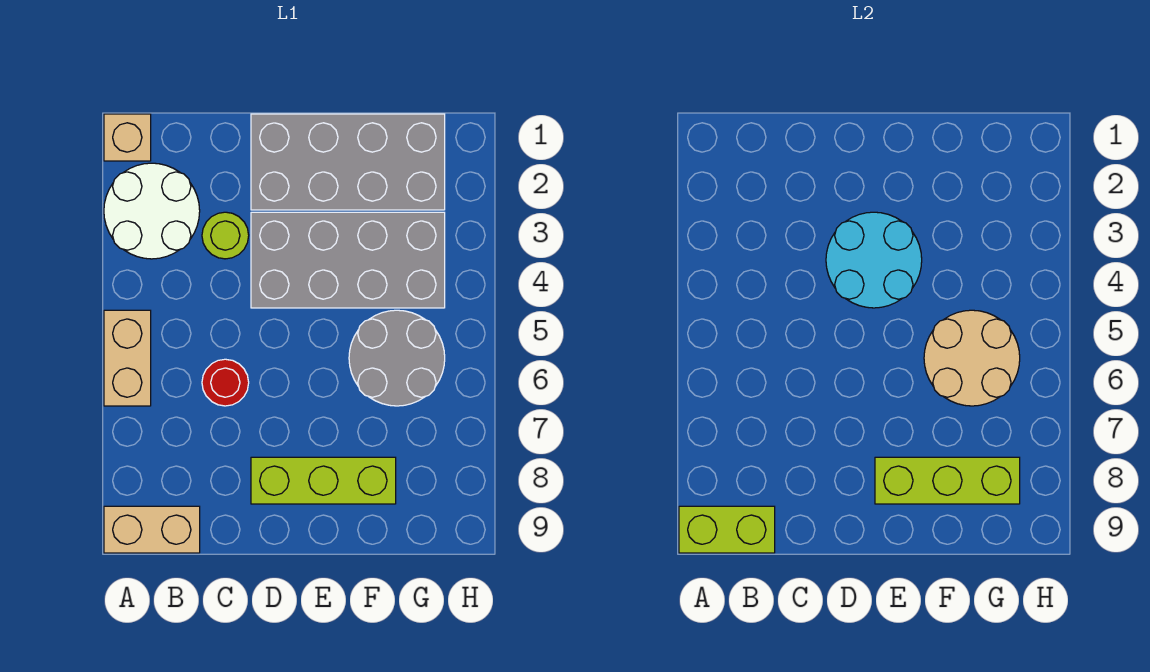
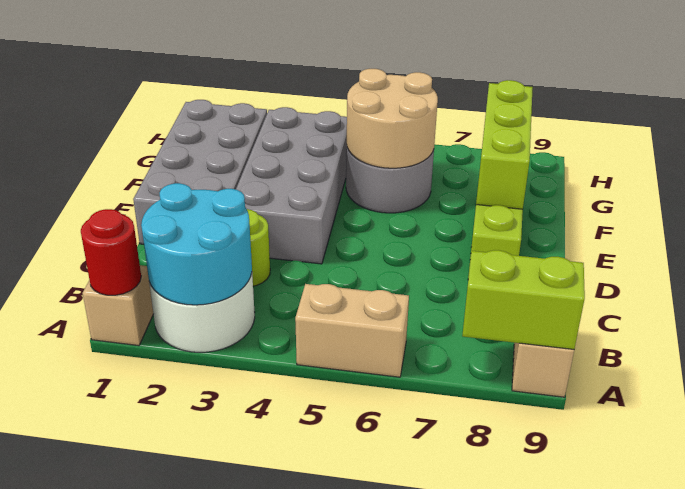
lime brick A9:B9 level 2 -> lime brick A8:A9 level 2
red round brick C6 level 1 -> red round brick A1 level 2
cyan round brick D3:E4 level 2 -> cyan round brick A2:B3 level 2

